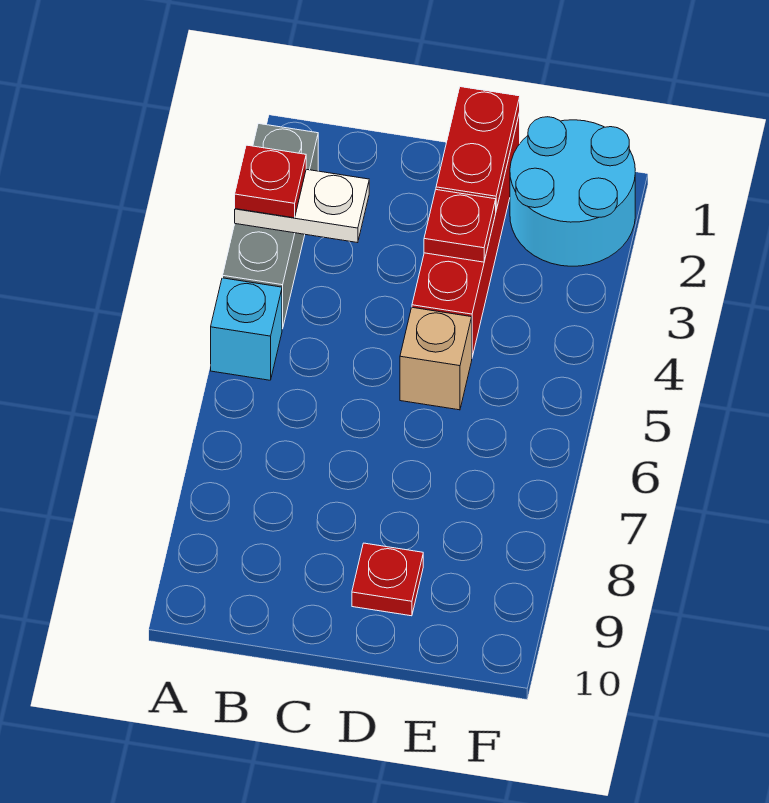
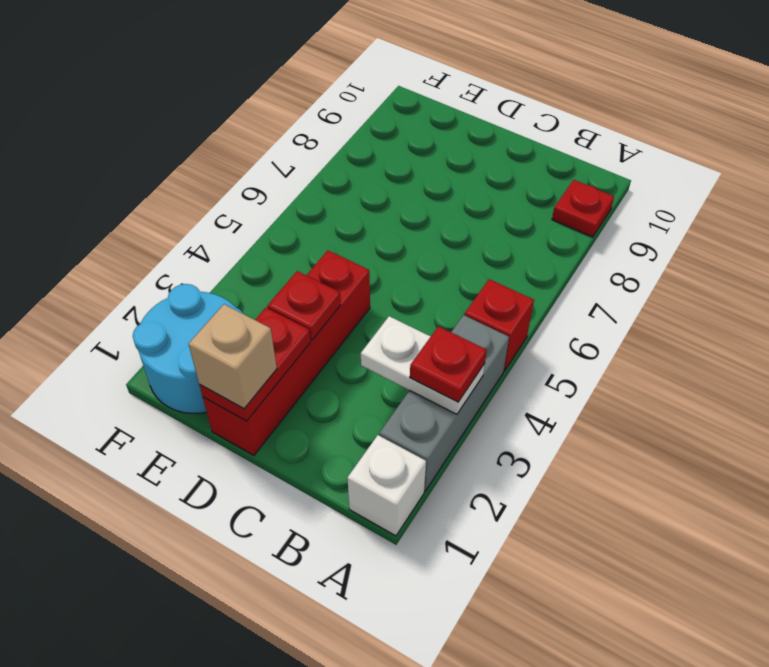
none -> white brick A1 level 1
cyan brick A5 level 1 -> red brick A5 level 1
tan brick D5 level 1 -> tan brick D1 level 3
red plate D9 level 1 -> red plate A9 level 1

